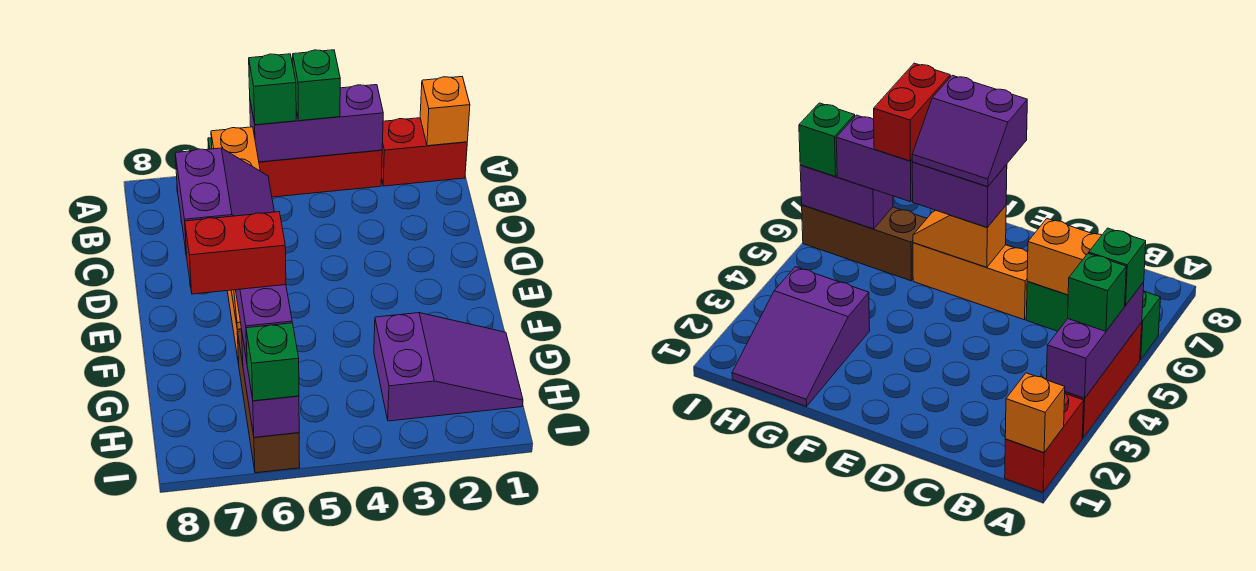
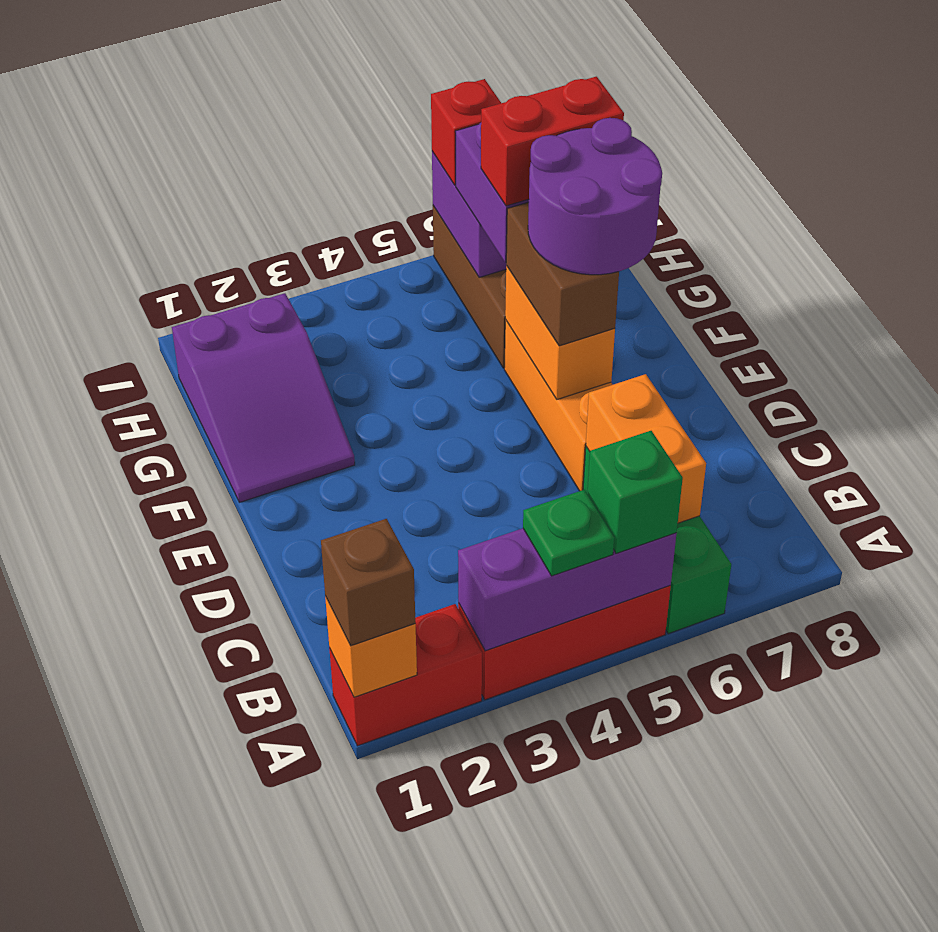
none -> brown brick A1 level 3
green brick A4 level 3 -> green plate A4 level 3
orange slope E6:F6 level 2 top E -> orange brick E6:F6 level 2
purple brick E6:F6 level 3 -> brown brick E6:F6 level 3
purple slope E6:F7 level 4 top 7 -> purple round brick E6:F7 level 4
purple slope G1:H3 level 1 top 3 -> purple slope F1:H2 level 1 top H
green brick I6 level 3 -> red brick I6 level 3

